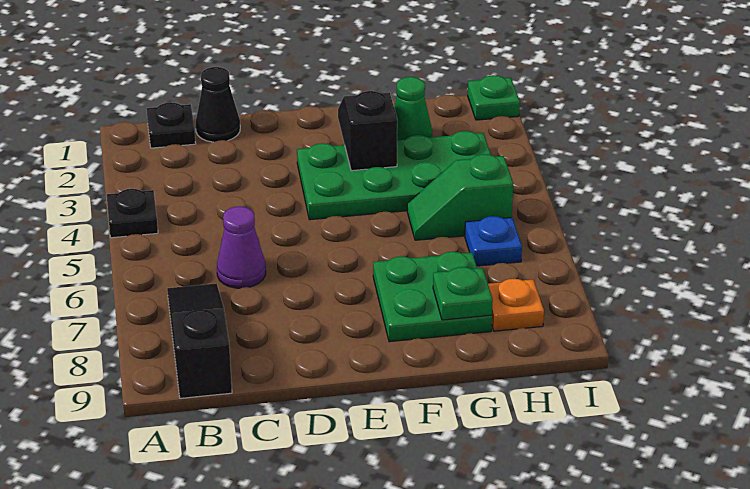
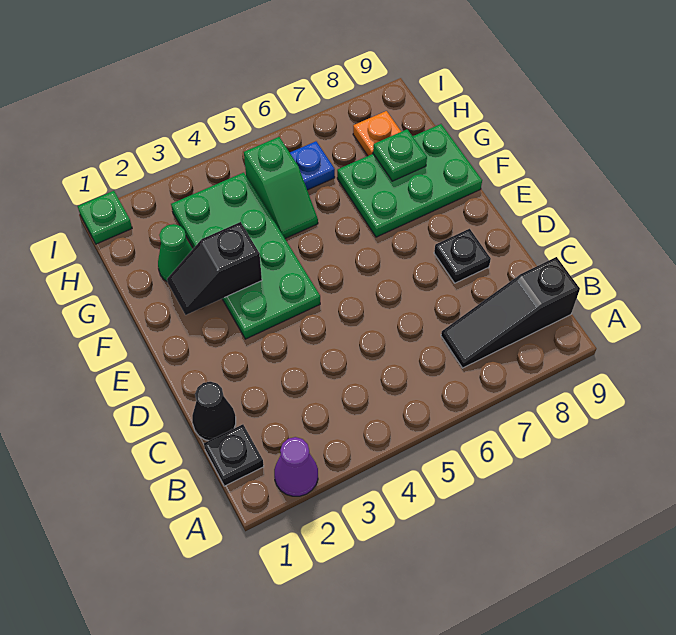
black plate A4 level 1 -> black plate D8 level 1
purple cone C6 level 1 -> purple cone A2 level 1
green plate F7:G8 level 1 -> green plate F7:G9 level 1

